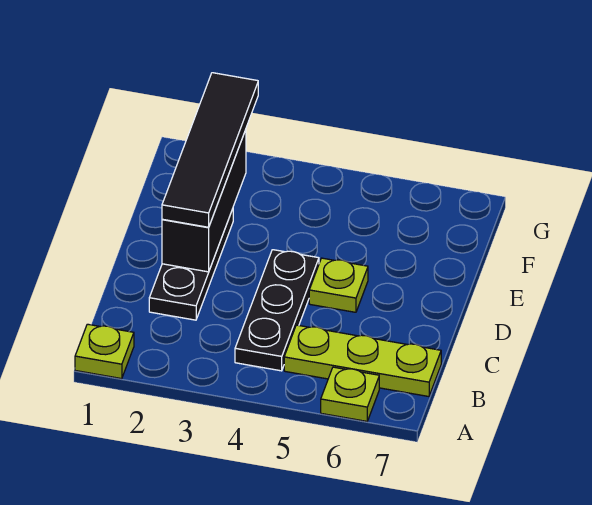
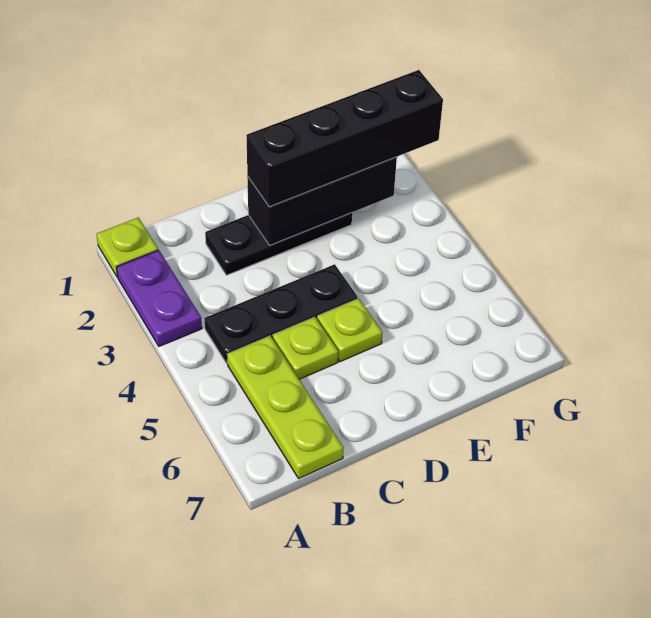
none -> purple plate A2:A3 level 1
lime plate A6 level 1 -> lime plate C5 level 1
black tile D2:G2 level 3 -> black brick D2:G2 level 3

